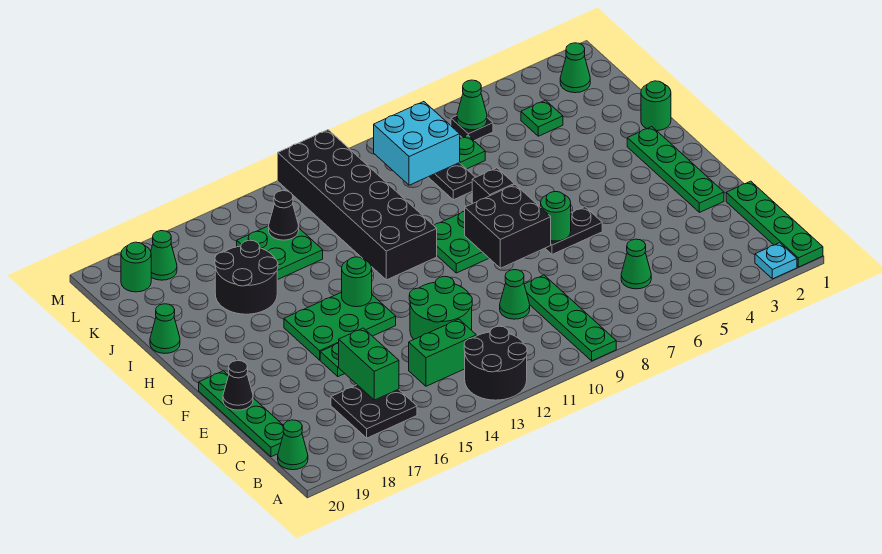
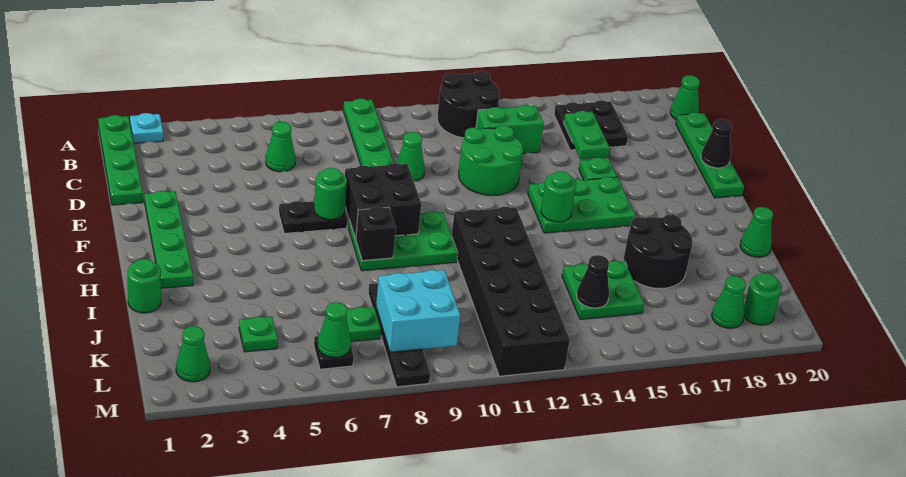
green brick C16:D16 level 2 -> green plate C16:D16 level 2

